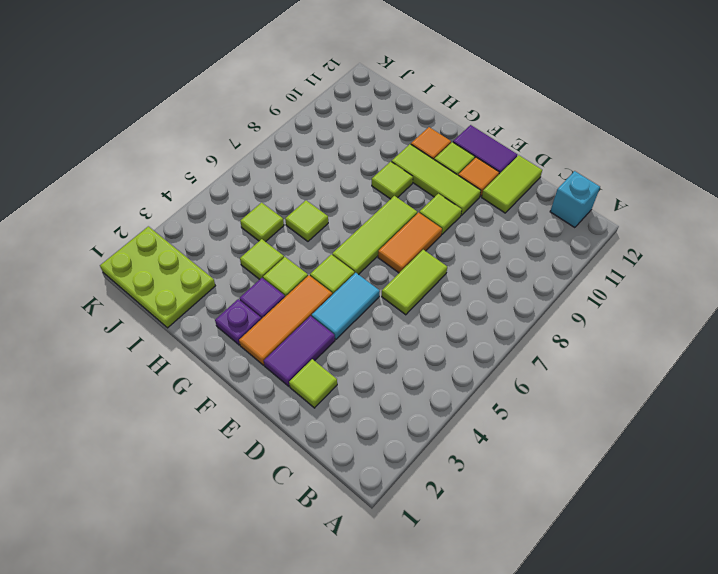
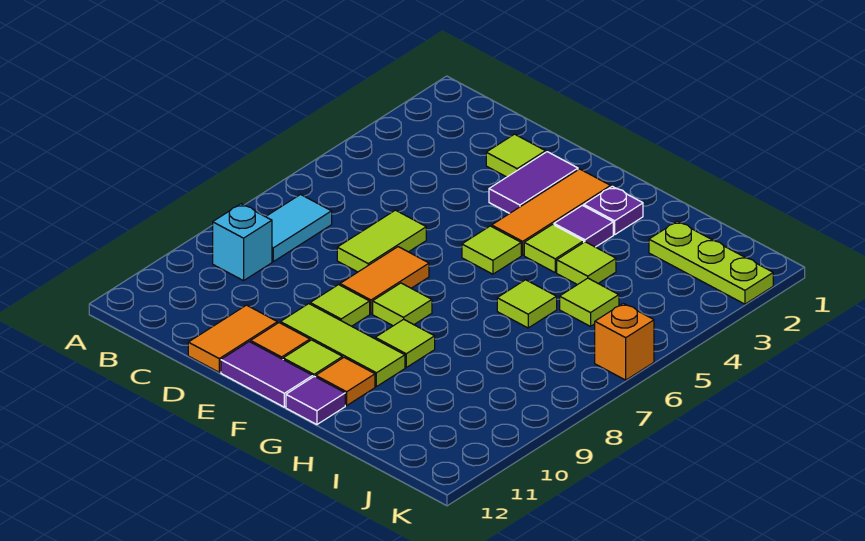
cyan brick B12 level 1 -> cyan brick B9 level 1
lime tile D11:D12 level 1 -> orange tile D11:D12 level 1
cyan tile E4:E5 level 1 -> cyan tile B7:B8 level 1
lime tile F6:F8 level 1 -> lime tile F8 level 1
none -> purple tile G12 level 1
lime plate I1:K2 level 1 -> lime plate I2:K2 level 1
none -> orange brick K6 level 1

